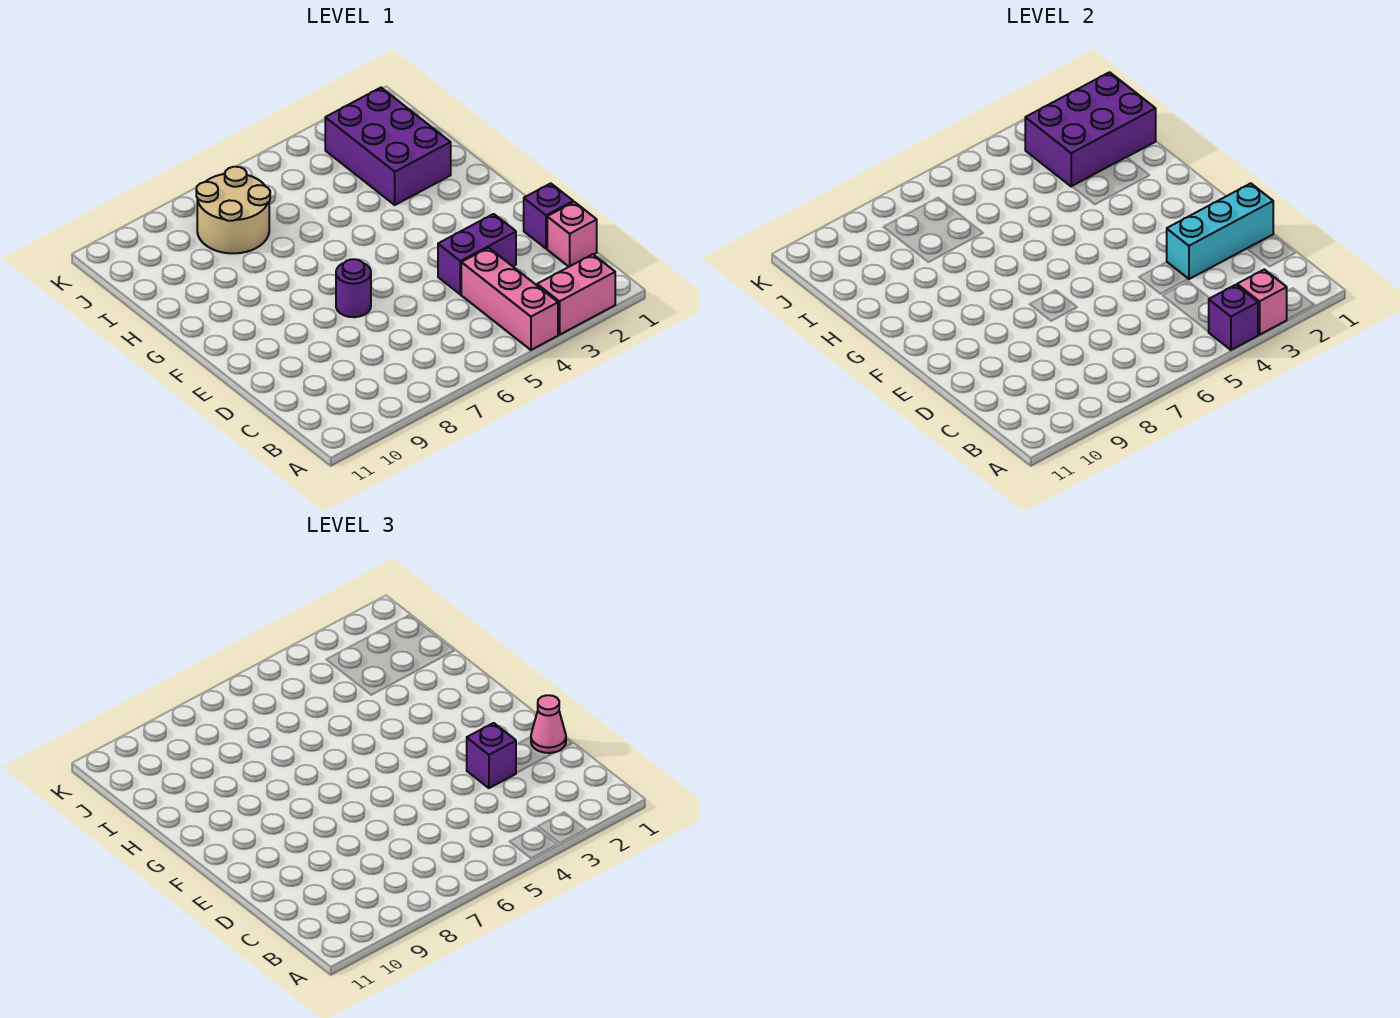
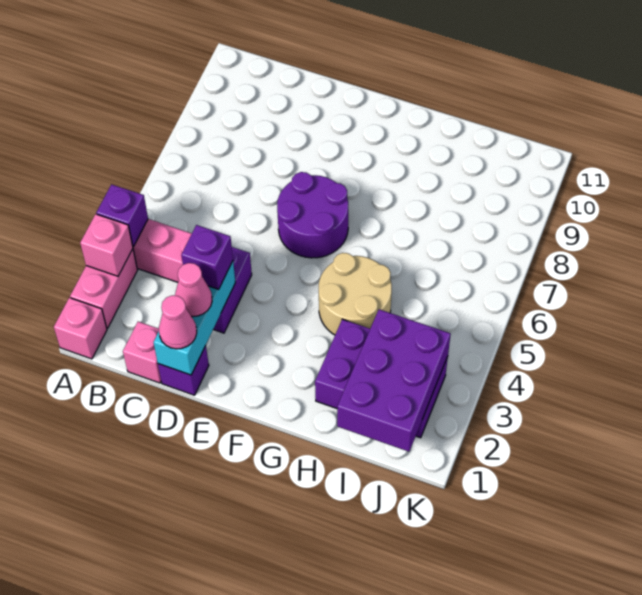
none -> pink brick A1 level 1
none -> pink cone D2 level 3
purple round brick E7 level 1 -> purple round brick E6:F7 level 1
tan round brick I7:J8 level 1 -> tan round brick G4:H5 level 1

